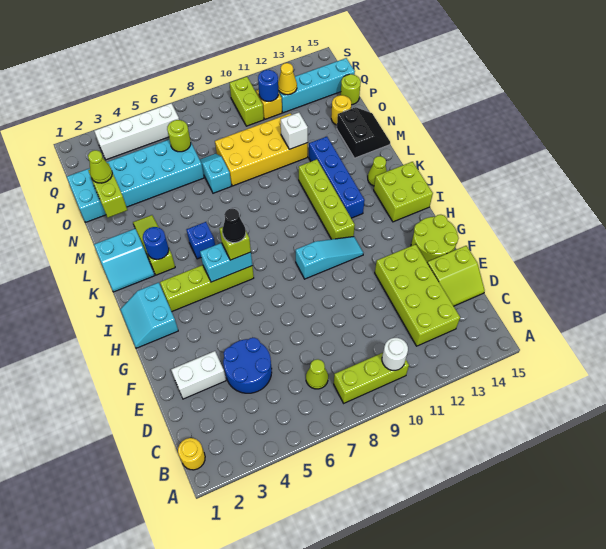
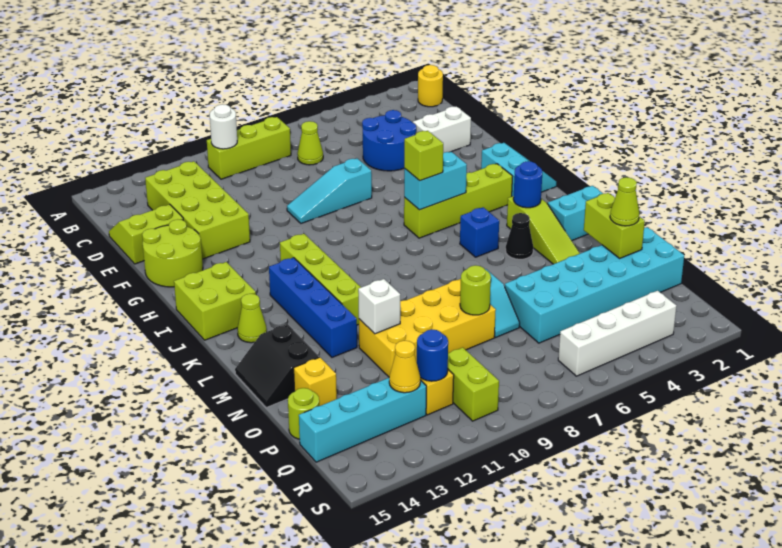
cyan slope H9:H11 level 1 top 9 -> cyan slope F7:F9 level 1 top 7
black cone I6 level 4 -> black cone L4 level 1
yellow round brick O14 level 1 -> yellow brick O14 level 1
lime round brick P6 level 2 -> lime round brick O8 level 2

